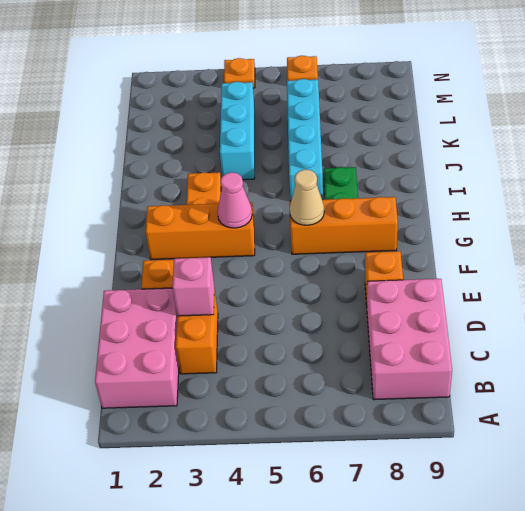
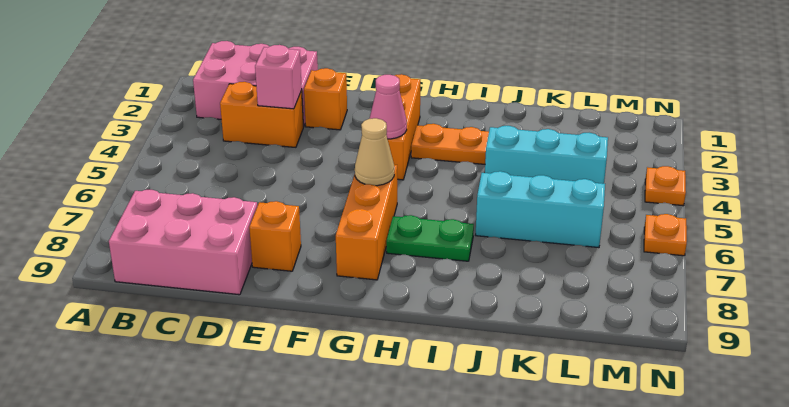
cyan brick I6:L6 level 1 -> cyan brick J6:L6 level 1

